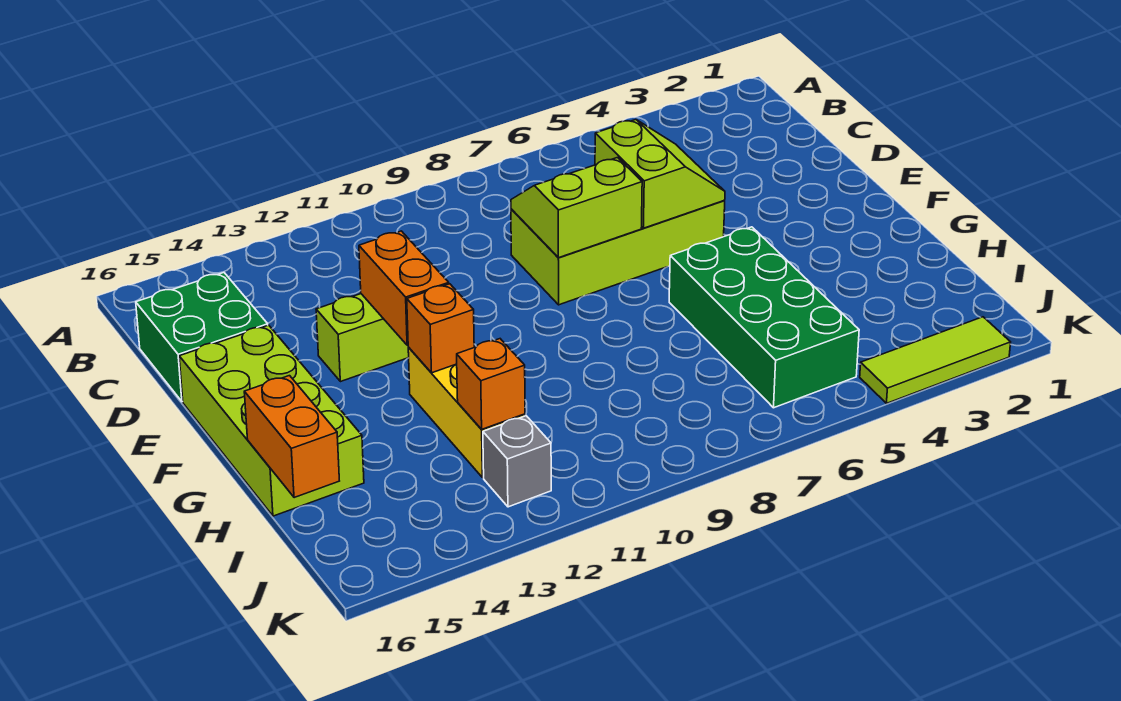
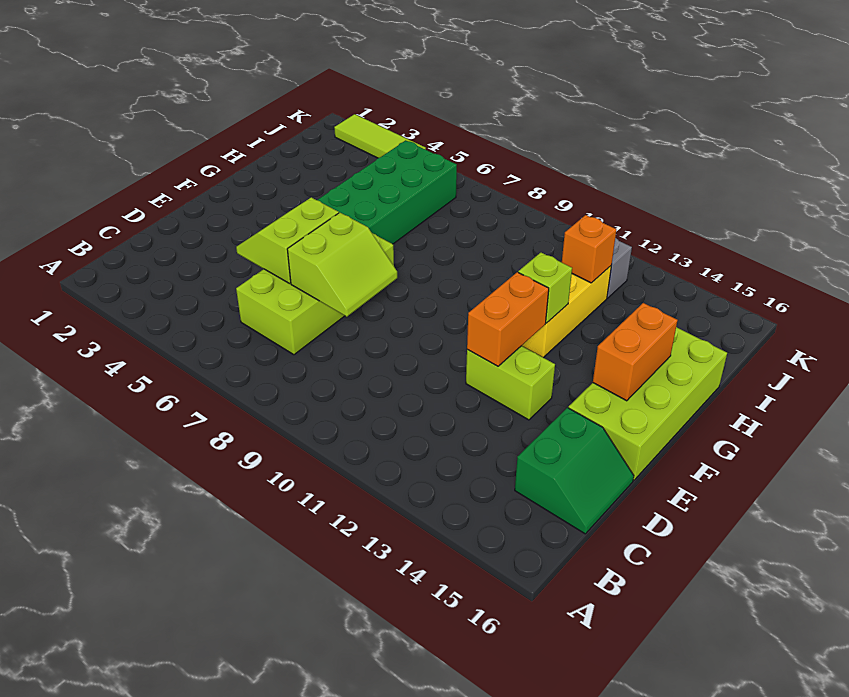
green brick C15:D16 level 1 -> green slope C15:D16 level 1 top 15
lime brick D5:E8 level 1 -> lime brick C6:F7 level 1
lime slope D7:E8 level 2 top E -> lime slope D7:E8 level 2 top 7
orange brick G12 level 2 -> lime brick G12 level 2
orange brick H16:I16 level 2 -> orange brick F15:G15 level 2

